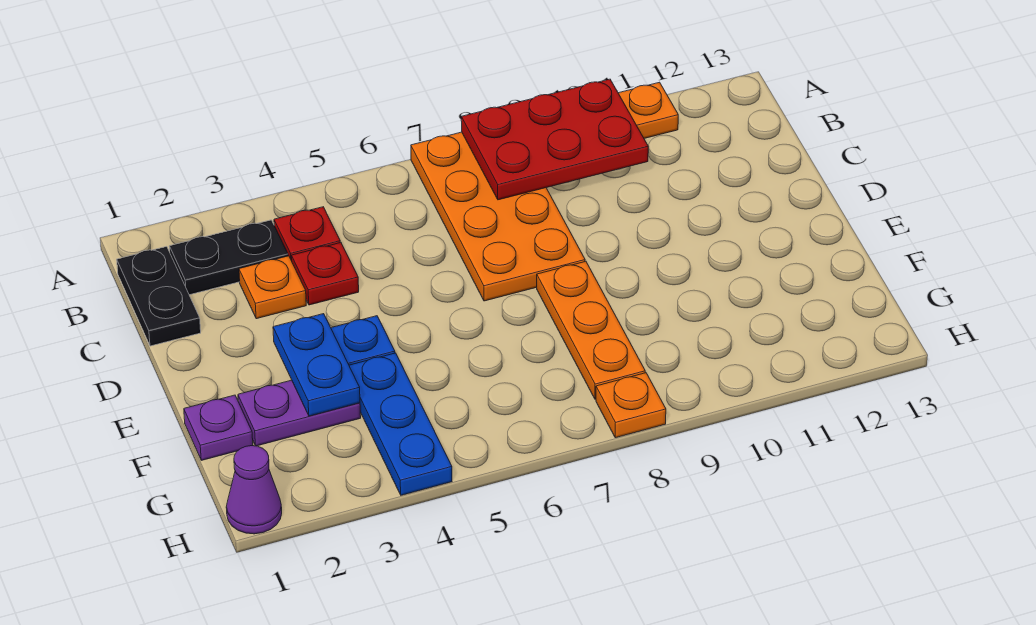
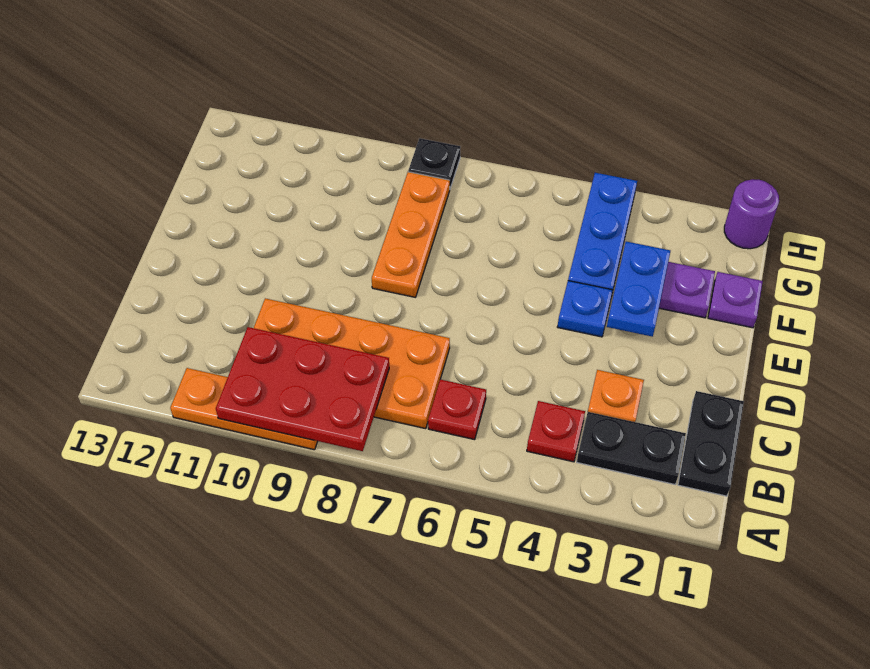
orange plate A7:D8 level 1 -> orange plate B7:C10 level 1
red plate C4 level 1 -> red plate B6 level 1
purple cone H1 level 1 -> purple round brick H1 level 1
orange plate H8 level 1 -> black plate H8 level 1

